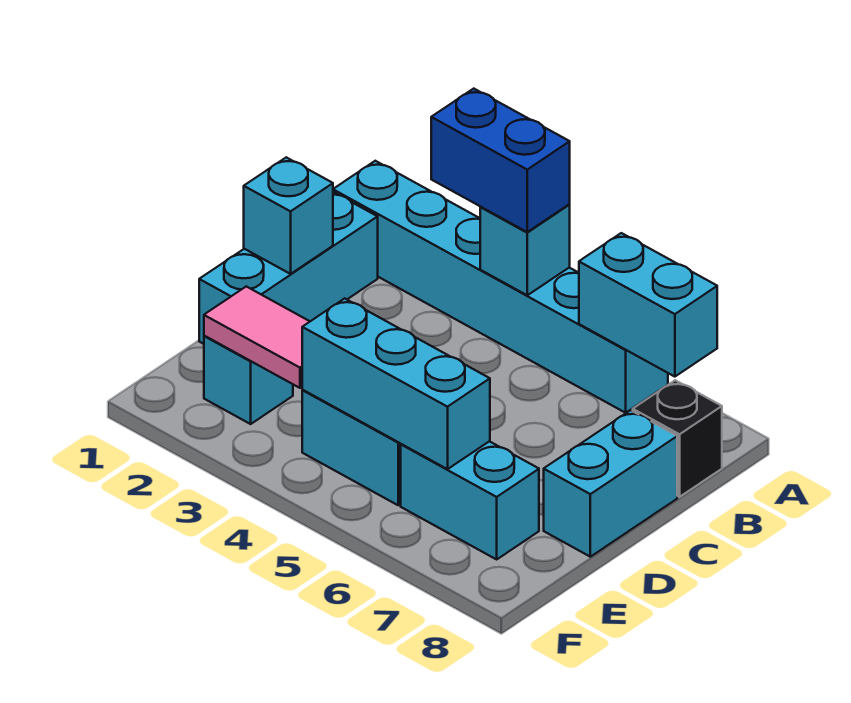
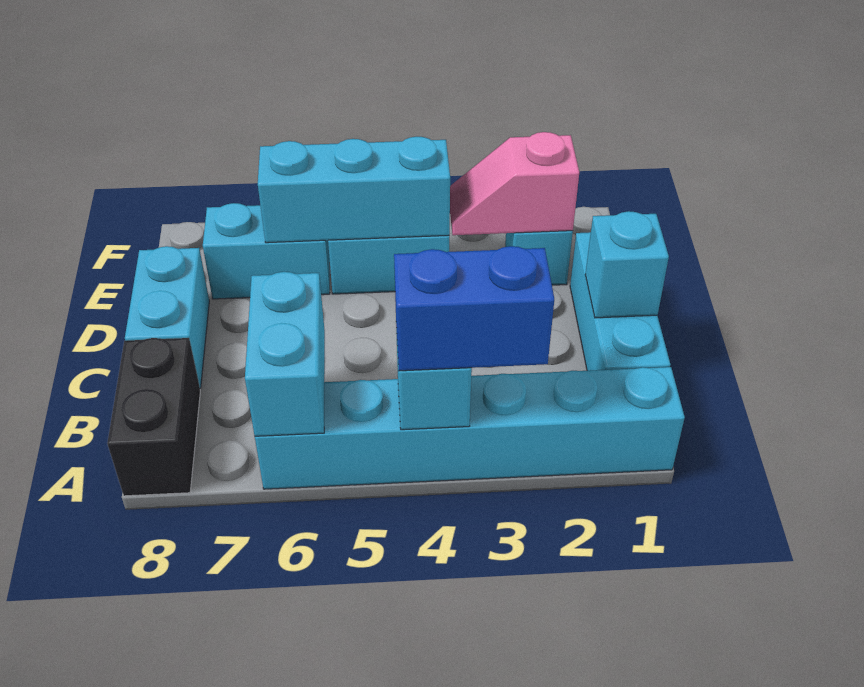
cyan brick A6:A7 level 2 -> cyan brick A6:B6 level 2
black brick B8 level 1 -> black brick A8:B8 level 1
pink tile E2:E3 level 2 -> pink slope E2:E3 level 2 top 2

